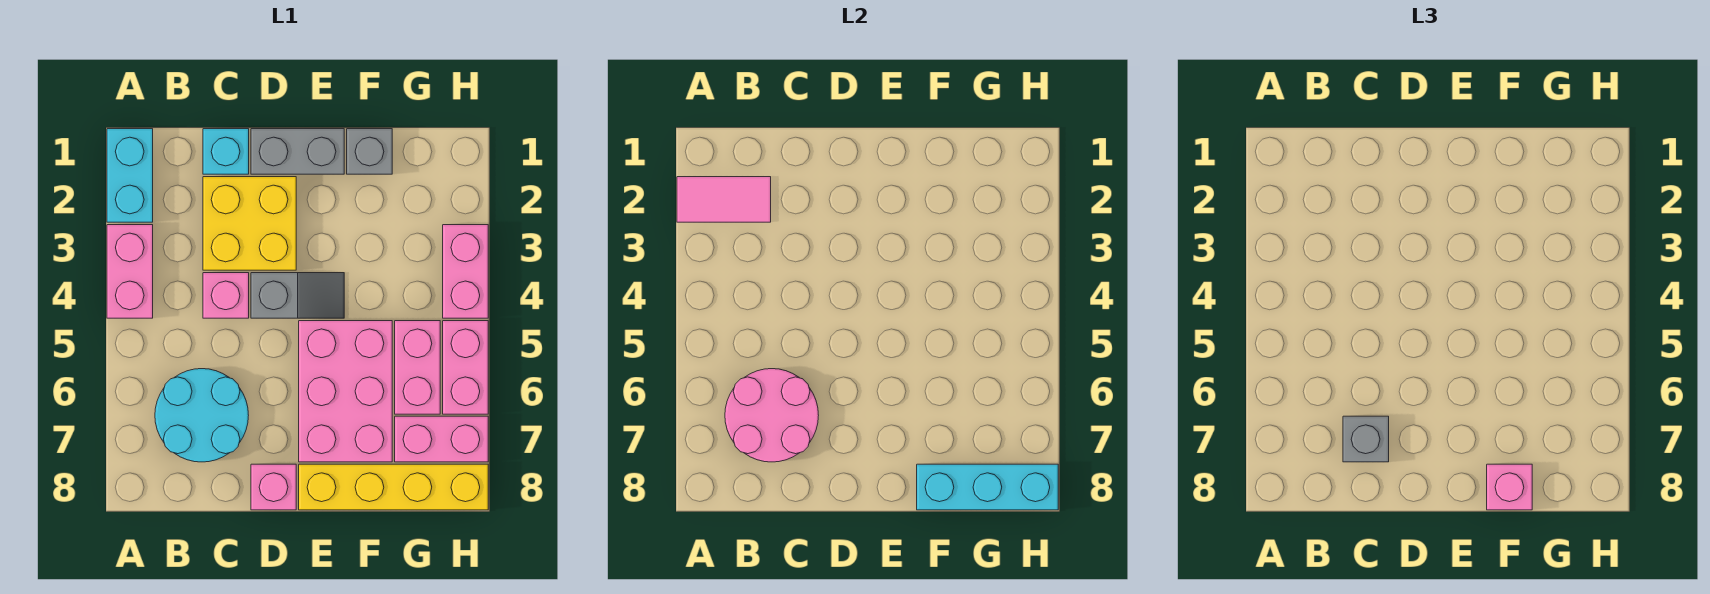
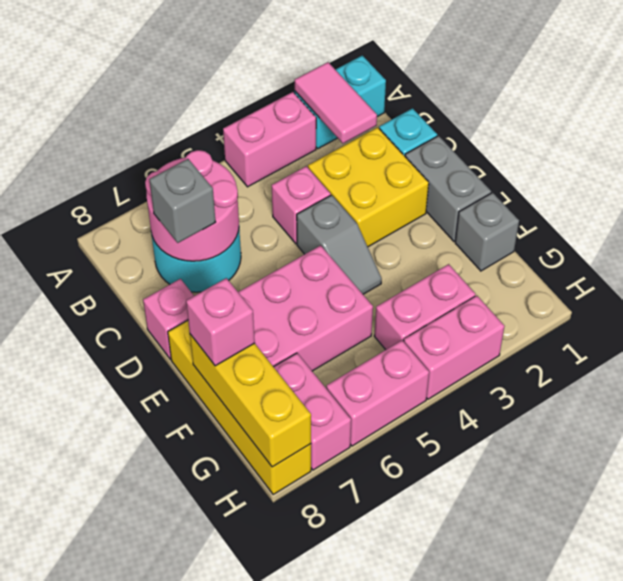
cyan brick F8:H8 level 2 -> yellow brick F8:H8 level 2
pink brick G5:G6 level 1 -> pink brick G3:G4 level 1

